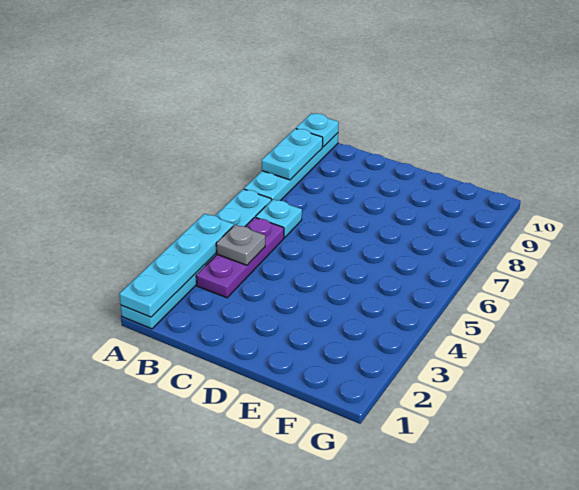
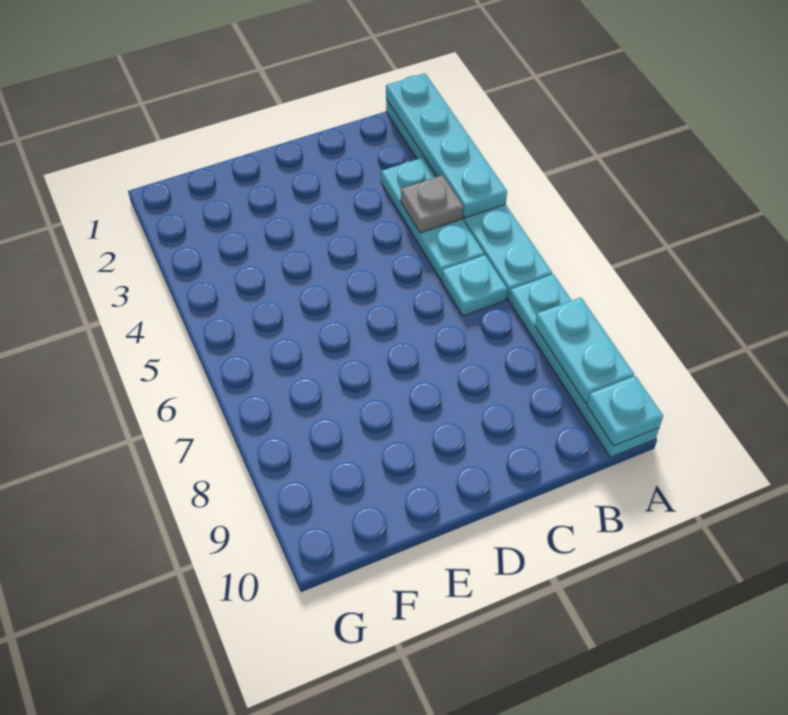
purple plate B3:B5 level 1 -> cyan plate B3:B5 level 1

